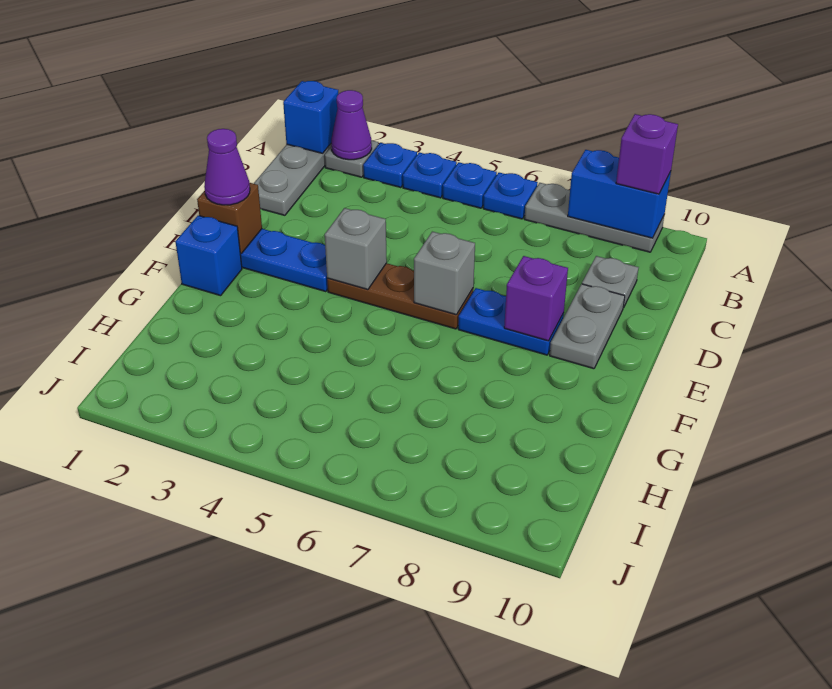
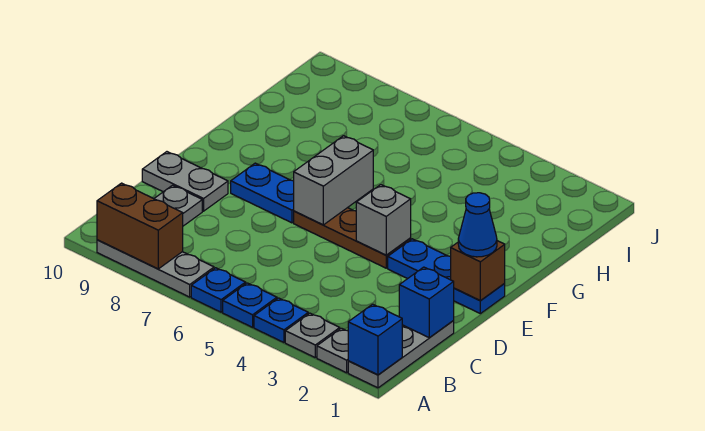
purple cone A2 level 2 -> none
blue plate A3 level 1 -> grey plate A3 level 1
blue brick A8:A9 level 2 -> brown brick A8:A9 level 2
purple brick A9 level 3 -> none
grey plate D9:E9 level 1 -> grey plate D9:D10 level 1
purple cone E1 level 3 -> blue cone E1 level 3
grey brick E6 level 2 -> grey brick E6:F6 level 2
purple brick E8 level 2 -> none
blue brick F1 level 1 -> blue brick C1 level 2

